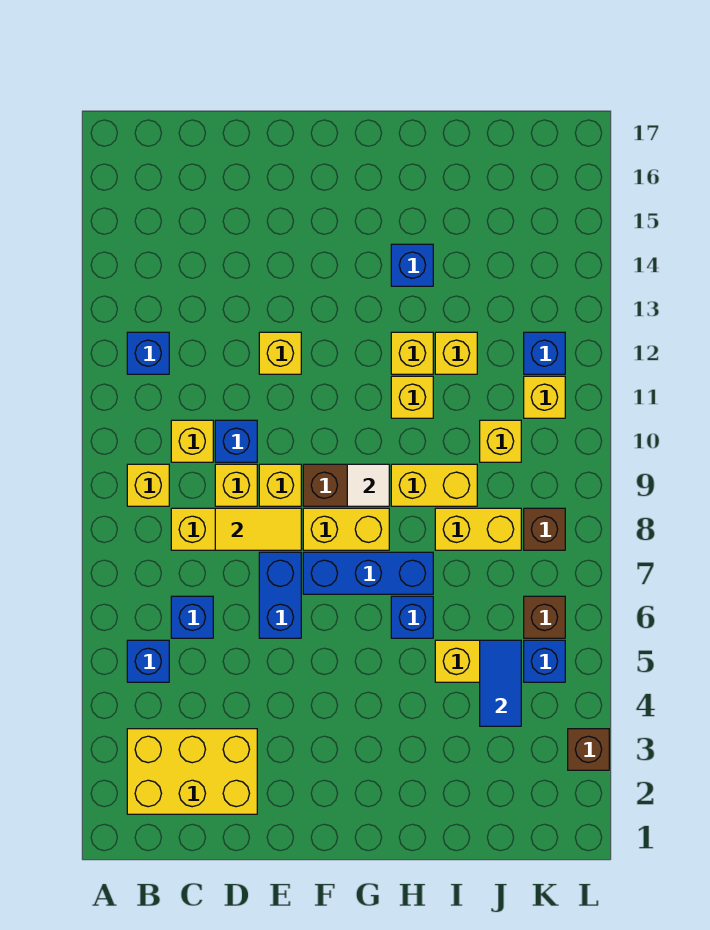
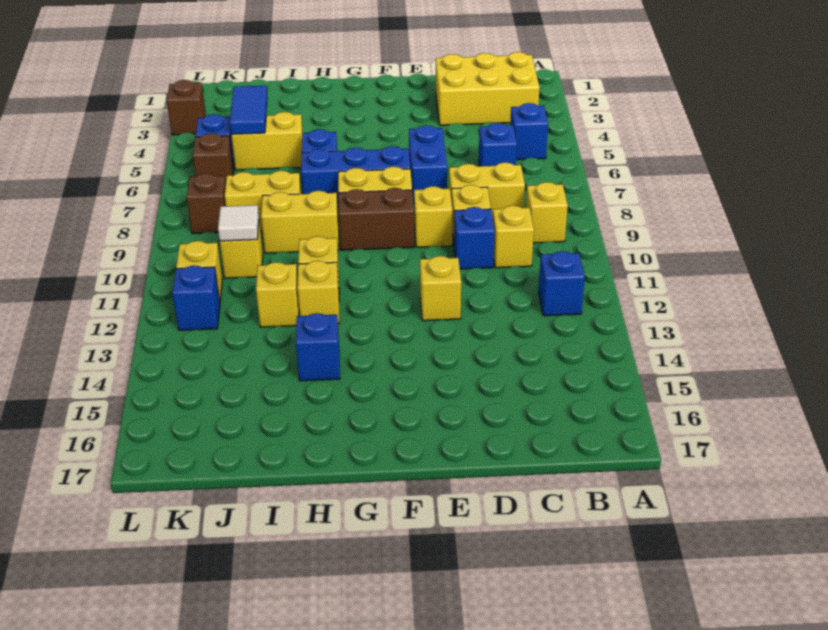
yellow tile D8:E8 level 2 -> none
white tile G9 level 2 -> white tile J10 level 2

